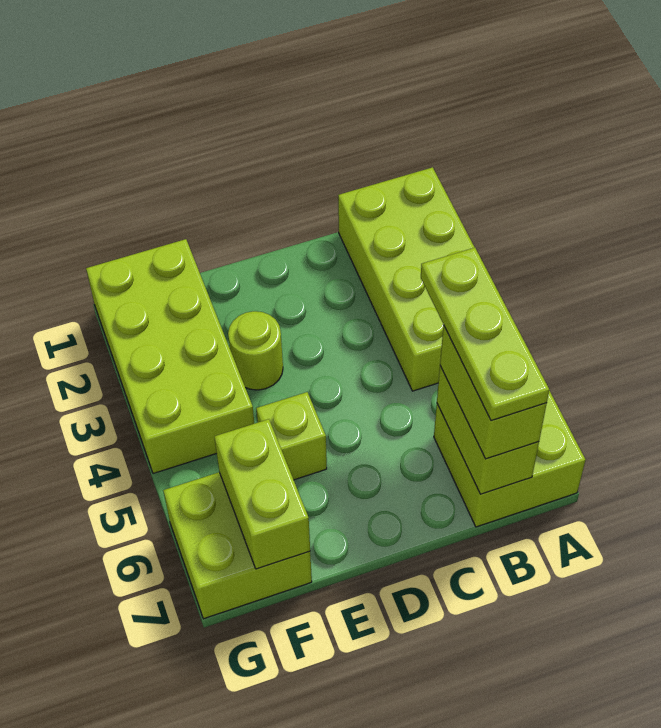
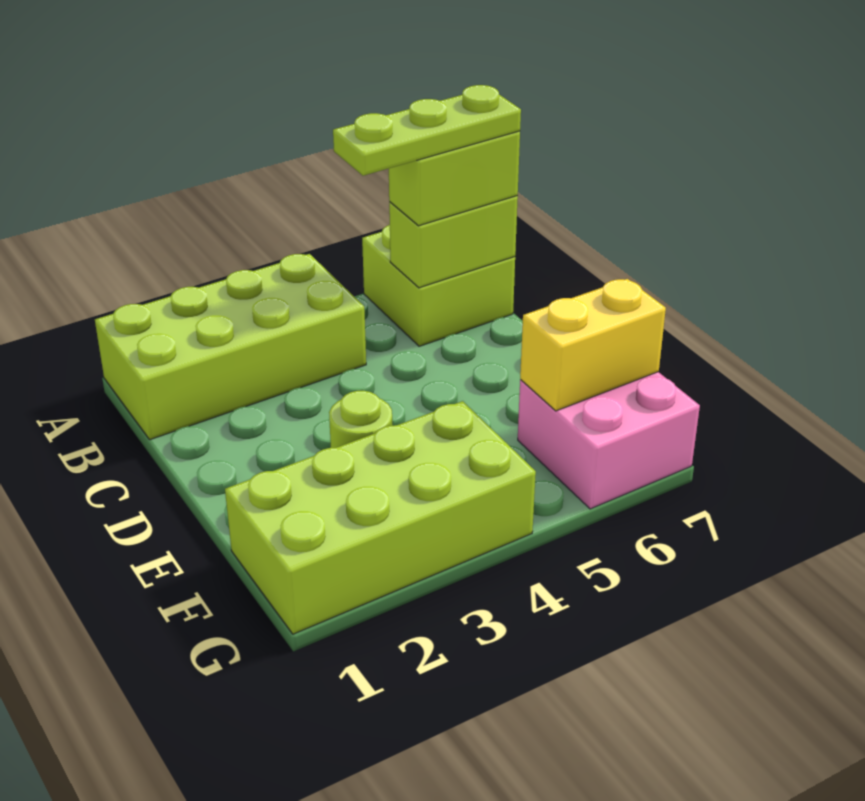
lime brick E5 level 1 -> none
lime brick F6:G7 level 1 -> pink brick F6:G7 level 1
lime brick F6:F7 level 2 -> yellow brick F6:F7 level 2

